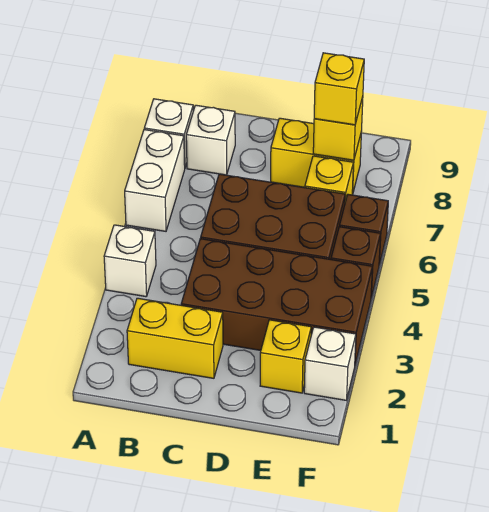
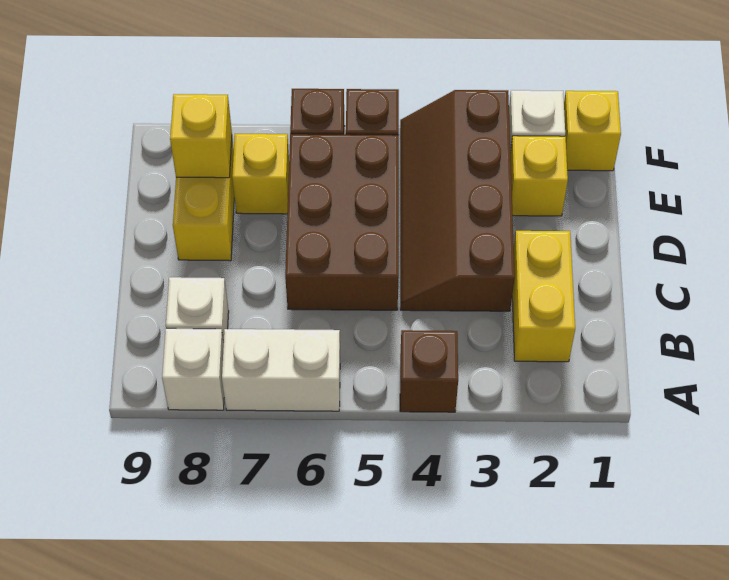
white brick A4 level 1 -> brown brick A4 level 1
brown brick C3:F4 level 1 -> brown slope C3:F4 level 1 top 3
yellow brick E8 level 3 -> yellow brick F1 level 1

